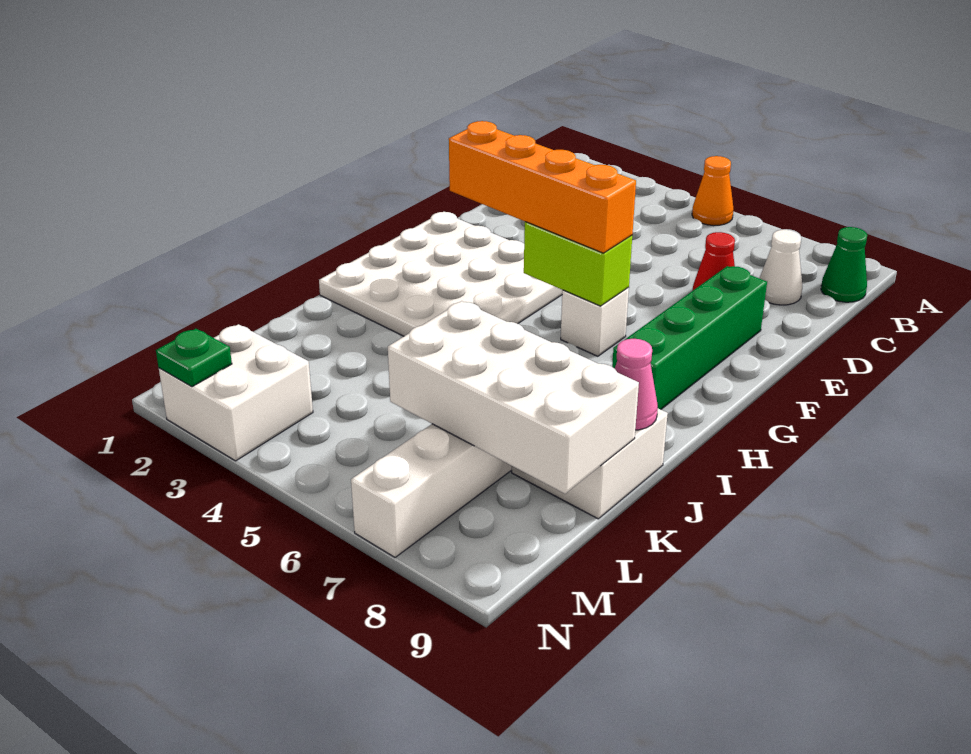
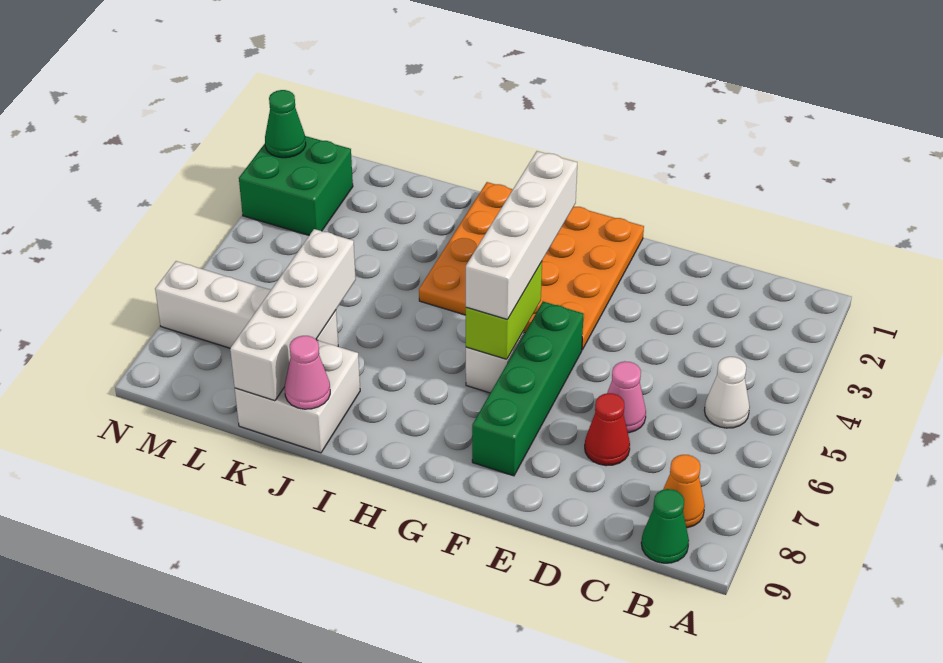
orange cone A5 level 1 -> orange cone B8 level 1
white cone C8 level 1 -> white cone B5 level 1
none -> pink cone D6 level 1
green brick E8:H8 level 1 -> green brick F5:F8 level 1
white plate F1:I4 level 1 -> orange plate F1:I4 level 1
orange brick G3:G6 level 3 -> white brick G3:G6 level 3
white brick K6:L9 level 2 -> white brick K6:K9 level 2
white brick M2:N3 level 1 -> green brick M2:N3 level 1
green plate N2 level 2 -> green cone N2 level 2

